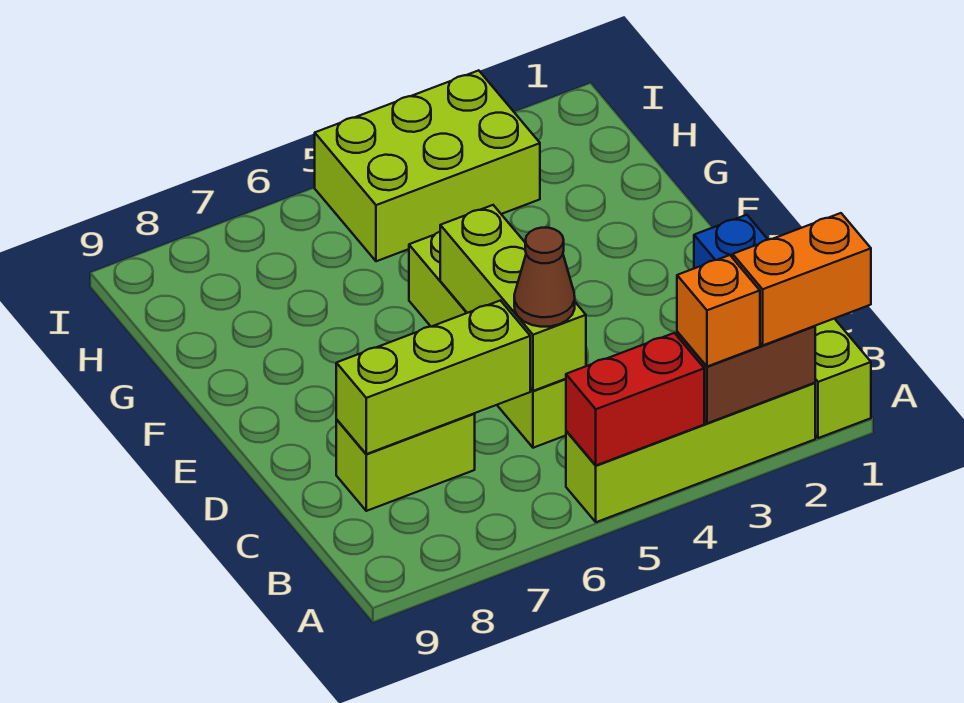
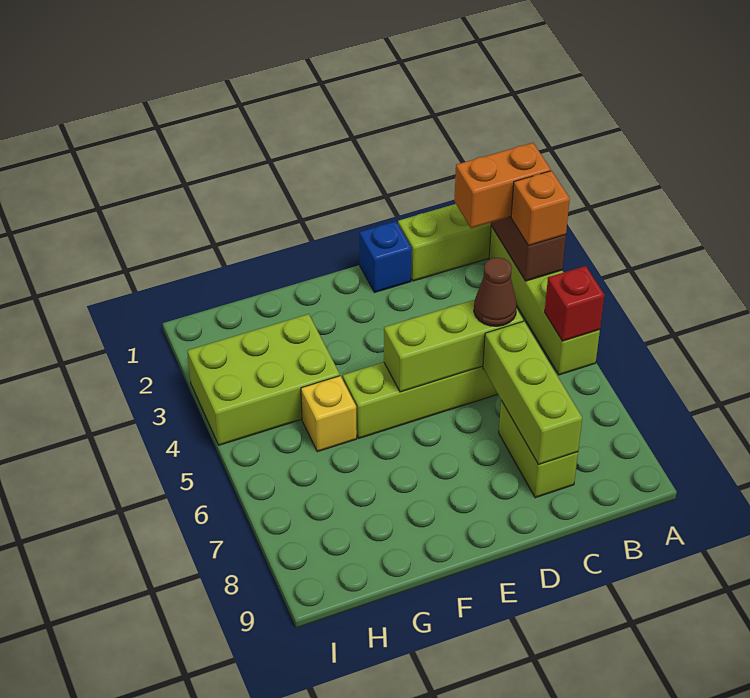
orange brick A1:A2 level 3 -> orange brick A2:B2 level 3
red brick A4:A5 level 2 -> red brick A5 level 2
none -> yellow brick G5 level 1
lime brick H3:I5 level 1 -> lime brick G3:I4 level 1

